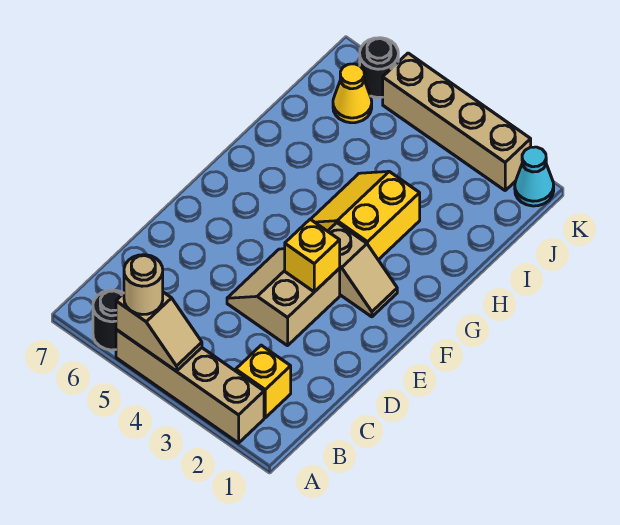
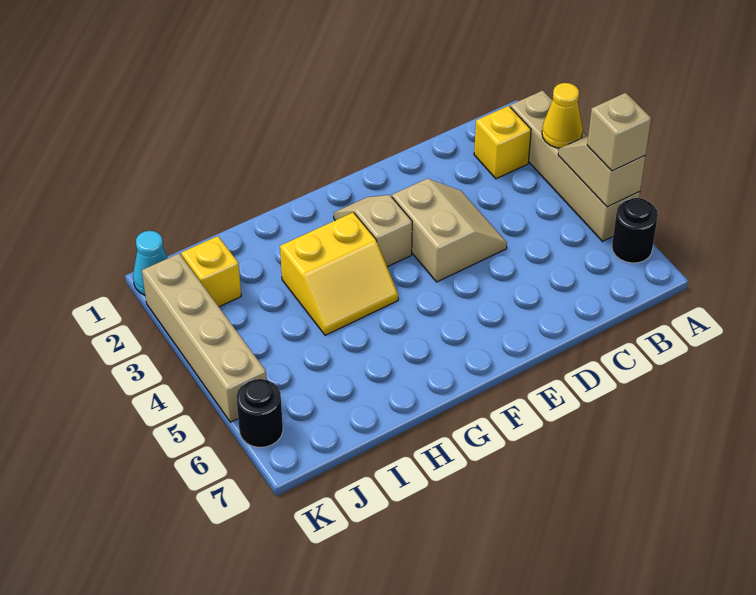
tan round brick A5 level 3 -> tan brick A5 level 3
tan slope D3:E4 level 1 top 3 -> tan slope D3:E4 level 1 top E
yellow brick E3 level 2 -> yellow brick J2 level 1
yellow cone J6 level 1 -> yellow cone A3 level 2

